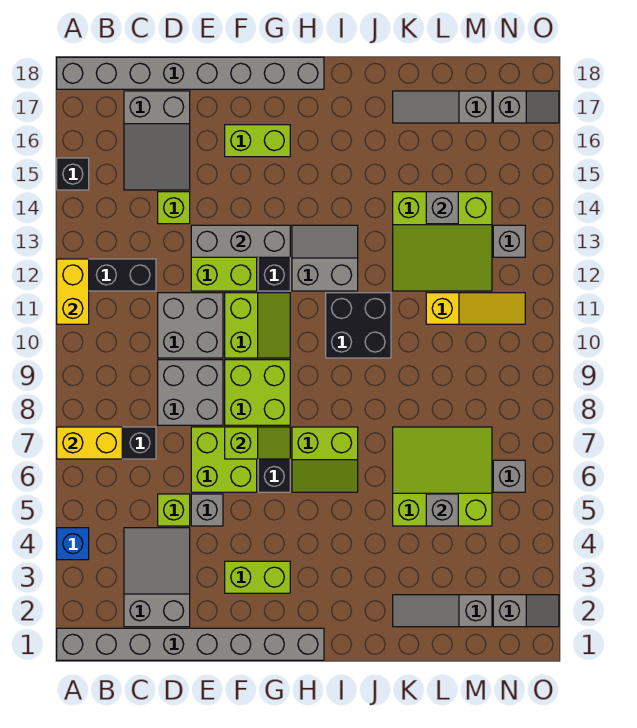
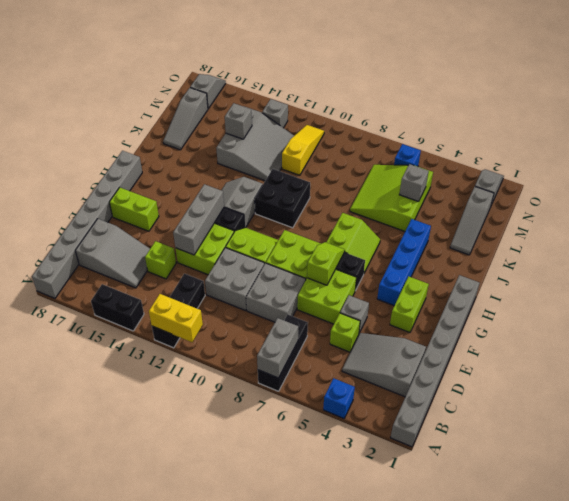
yellow brick A7:B7 level 2 -> grey brick A7:B7 level 2
black brick A15 level 1 -> black brick A14:A15 level 1
lime brick F16:G16 level 1 -> lime brick F16:F17 level 1
none -> blue brick G4:J4 level 1
lime slope K12:M14 level 1 top 14 -> grey slope K12:M14 level 1 top 14
grey brick N6 level 1 -> blue brick N6 level 1

